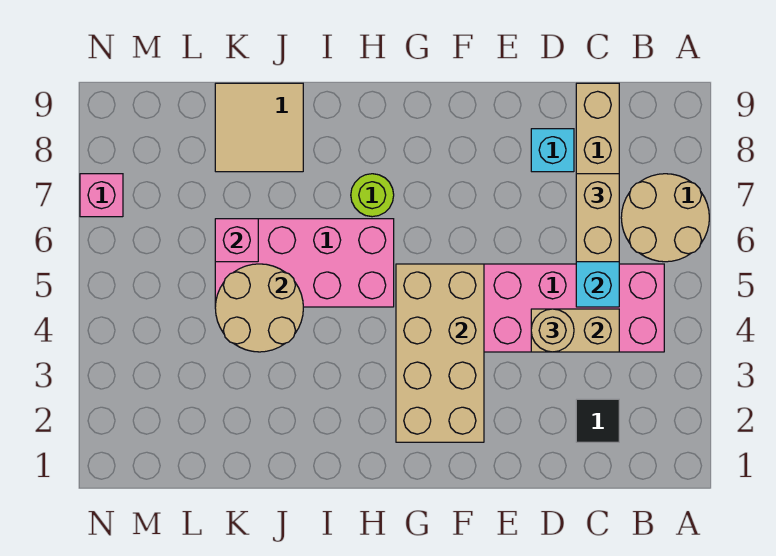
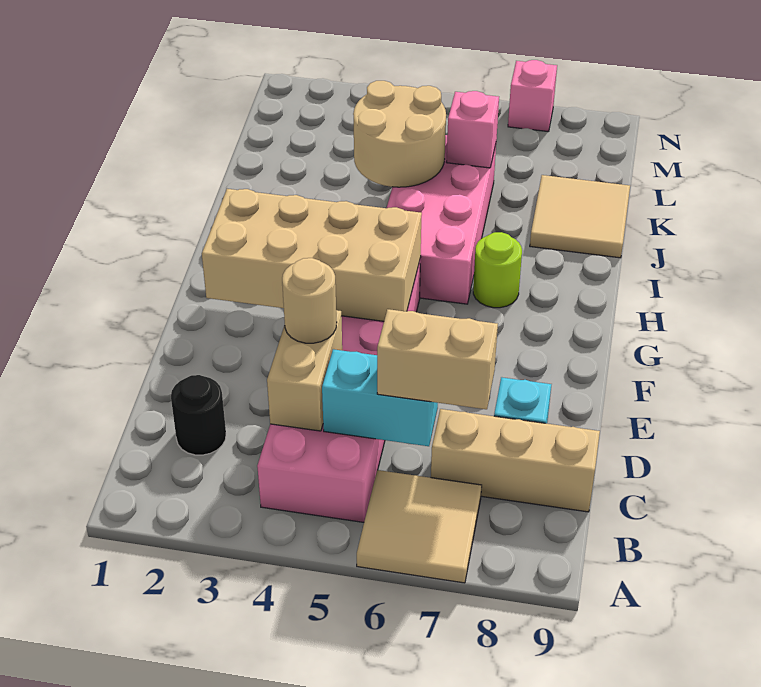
tan round brick A6:B7 level 1 -> tan tile A6:B7 level 1
black tile C2 level 1 -> black round brick C2 level 1

